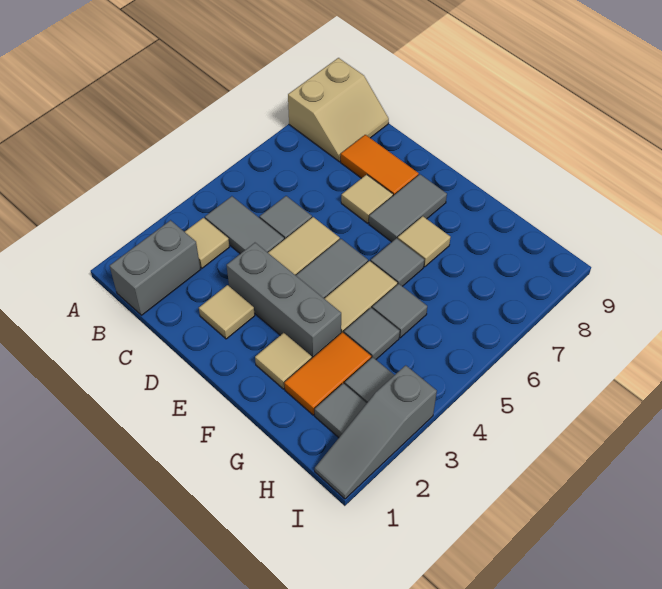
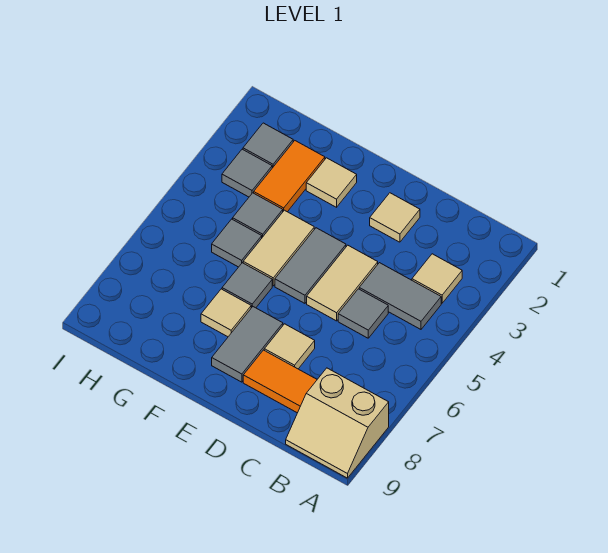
tan slope A8:B9 level 1 top A -> tan slope A8:B9 level 1 top 8
grey brick B1:B2 level 1 -> none
grey brick D3:F3 level 1 -> none
grey slope I1:I3 level 1 top 3 -> none

